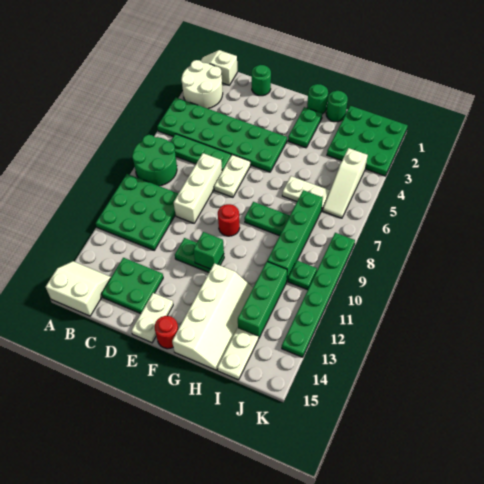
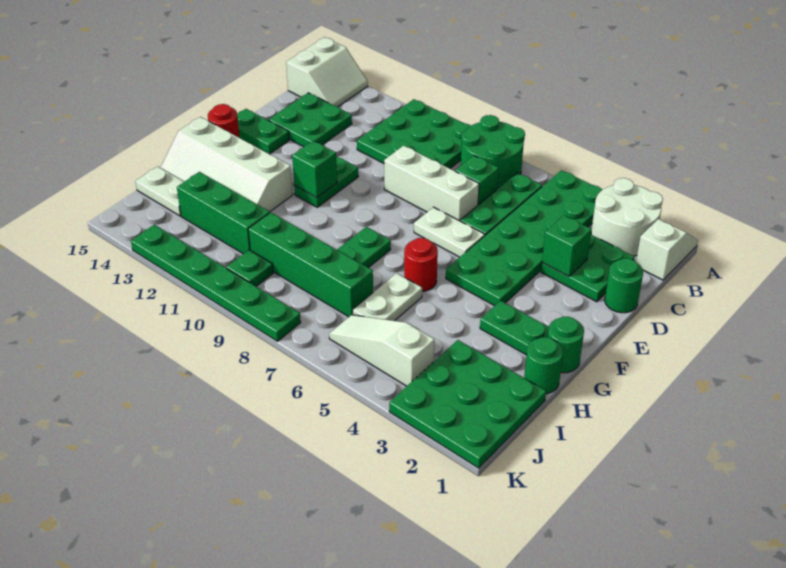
none -> green plate C2:D3 level 1
none -> green brick C7 level 1
none -> green brick D3 level 2
white plate E14:E15 level 1 -> green plate E14:E15 level 1
red round brick F9 level 1 -> red round brick G6 level 1

